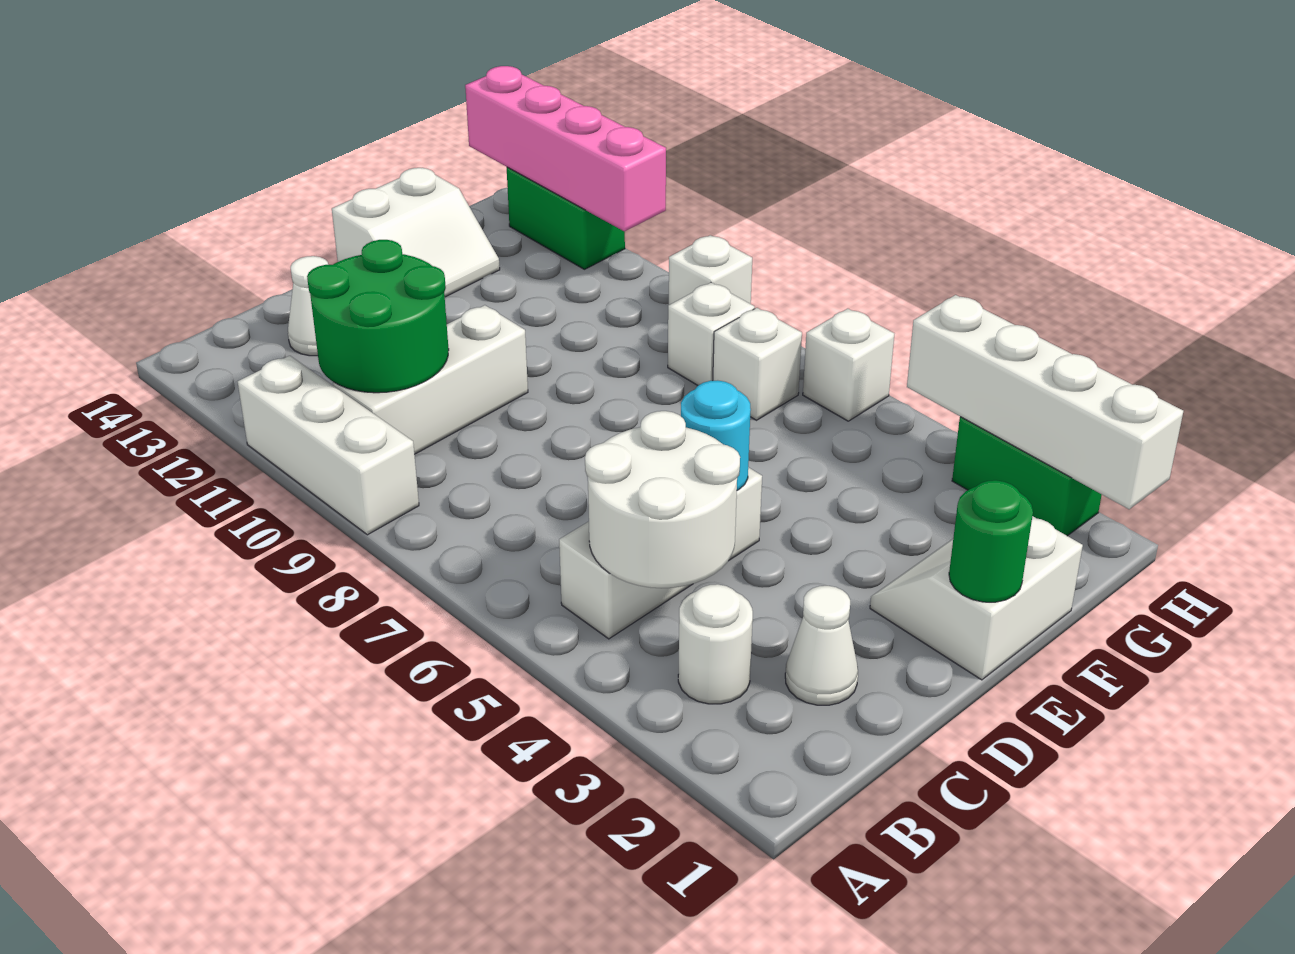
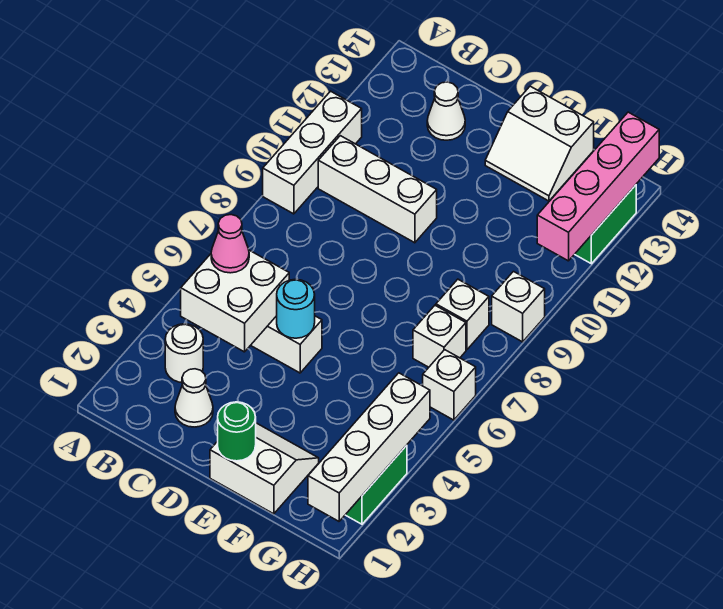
white round brick B4:C5 level 2 -> white brick B4:C5 level 2
none -> pink cone B5 level 3
green round brick B10:C11 level 2 -> none

